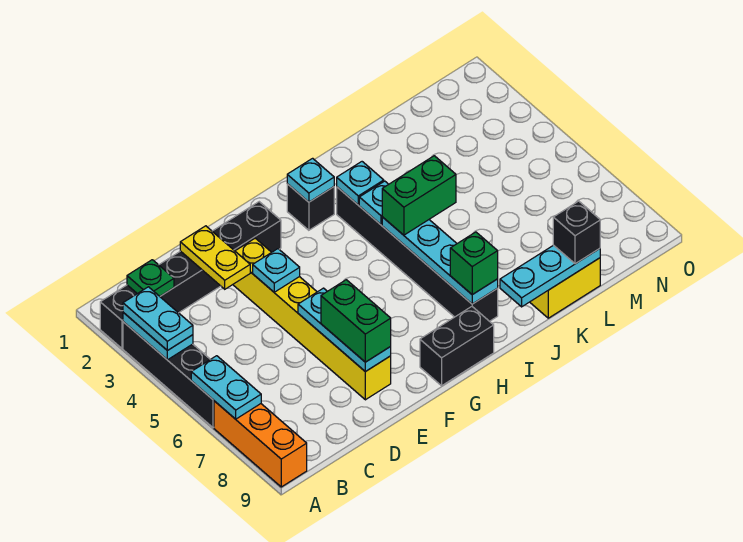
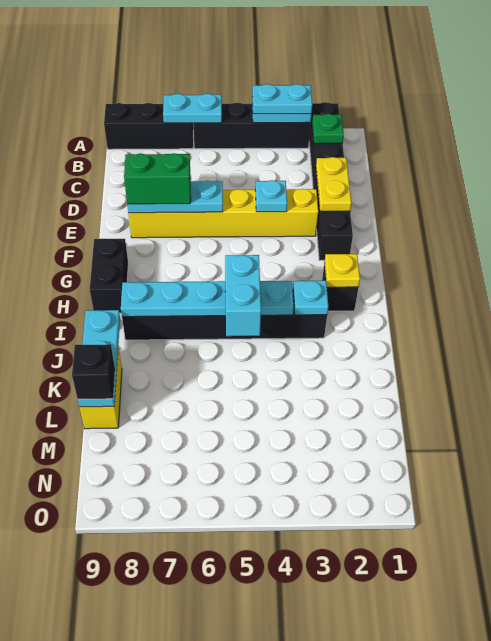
orange brick A7:A9 level 1 -> black brick A7:A9 level 1
yellow plate D2:D3 level 2 -> yellow plate D2:E2 level 2
cyan plate H2 level 2 -> yellow plate H2 level 2
green brick I5:J5 level 3 -> cyan brick I5:J5 level 3
green brick I8 level 3 -> none

